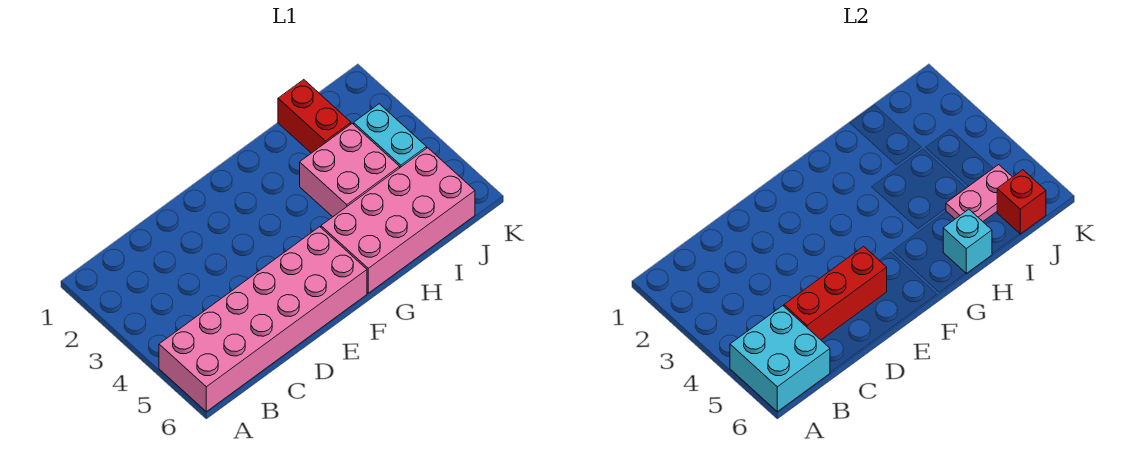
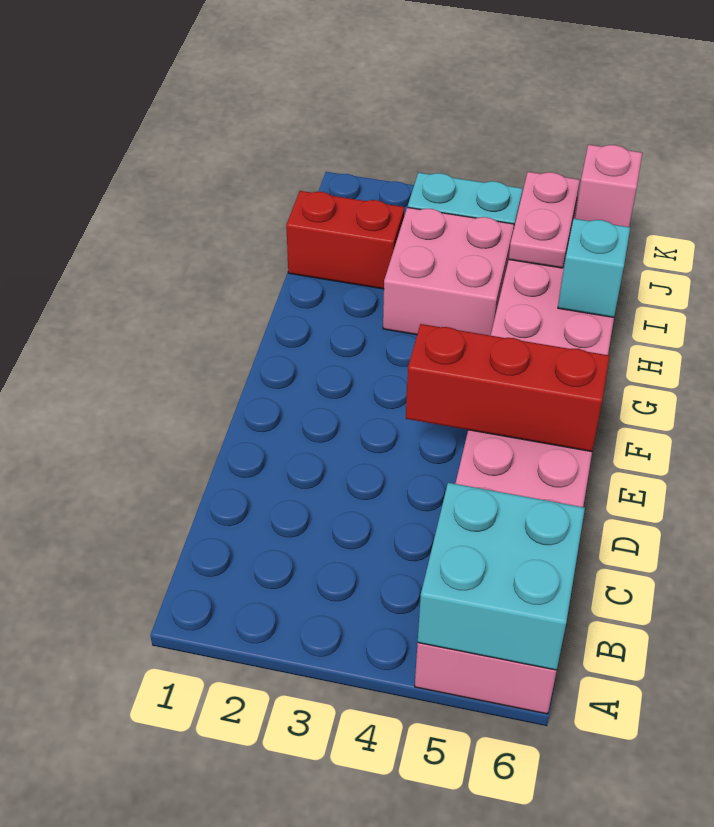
red brick C5:E5 level 2 -> red brick E4:E6 level 2
red brick J6 level 2 -> pink brick J6 level 2

